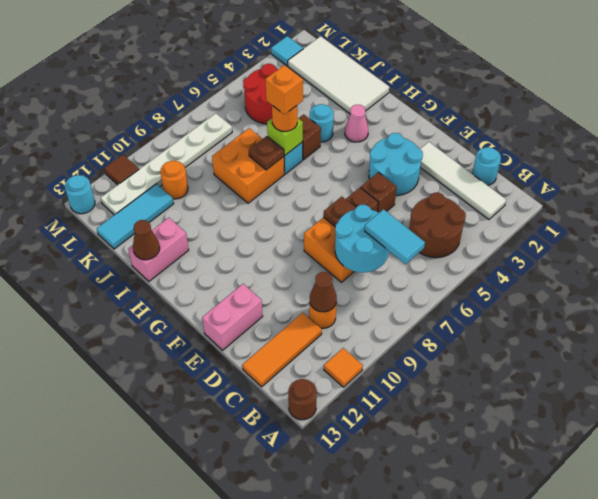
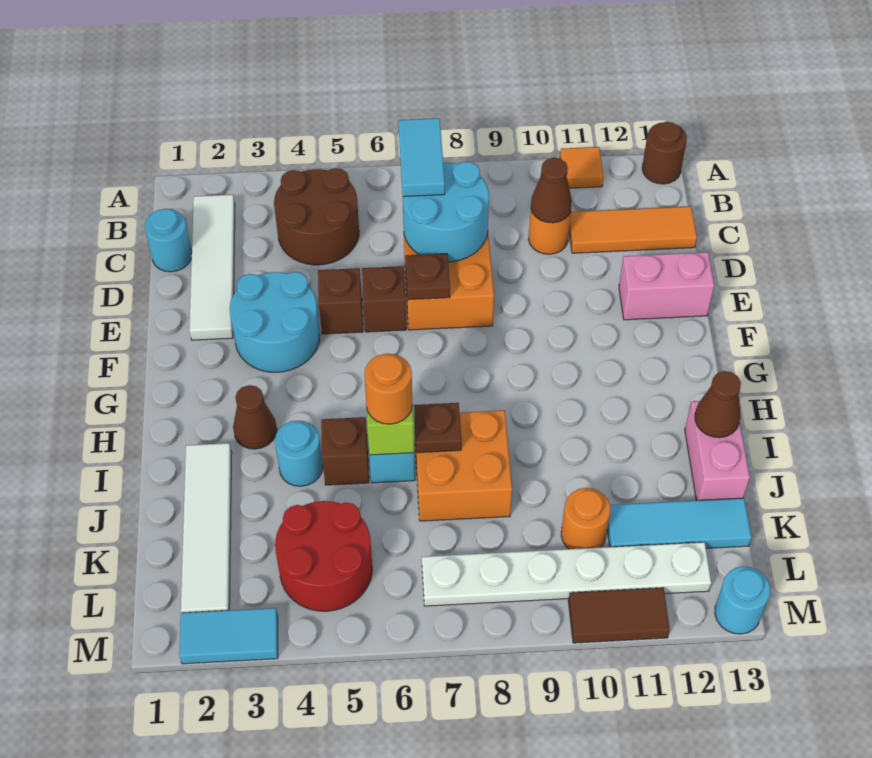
pink cone H3 level 1 -> brown cone H3 level 1
white tile I1:L2 level 1 -> white tile I2:L2 level 1
orange brick I6 level 4 -> none
pink brick I12:I13 level 1 -> pink brick I13:J13 level 1
cyan tile M2 level 1 -> cyan tile M2:M3 level 1
brown tile M11 level 1 -> brown tile M10:M11 level 1

